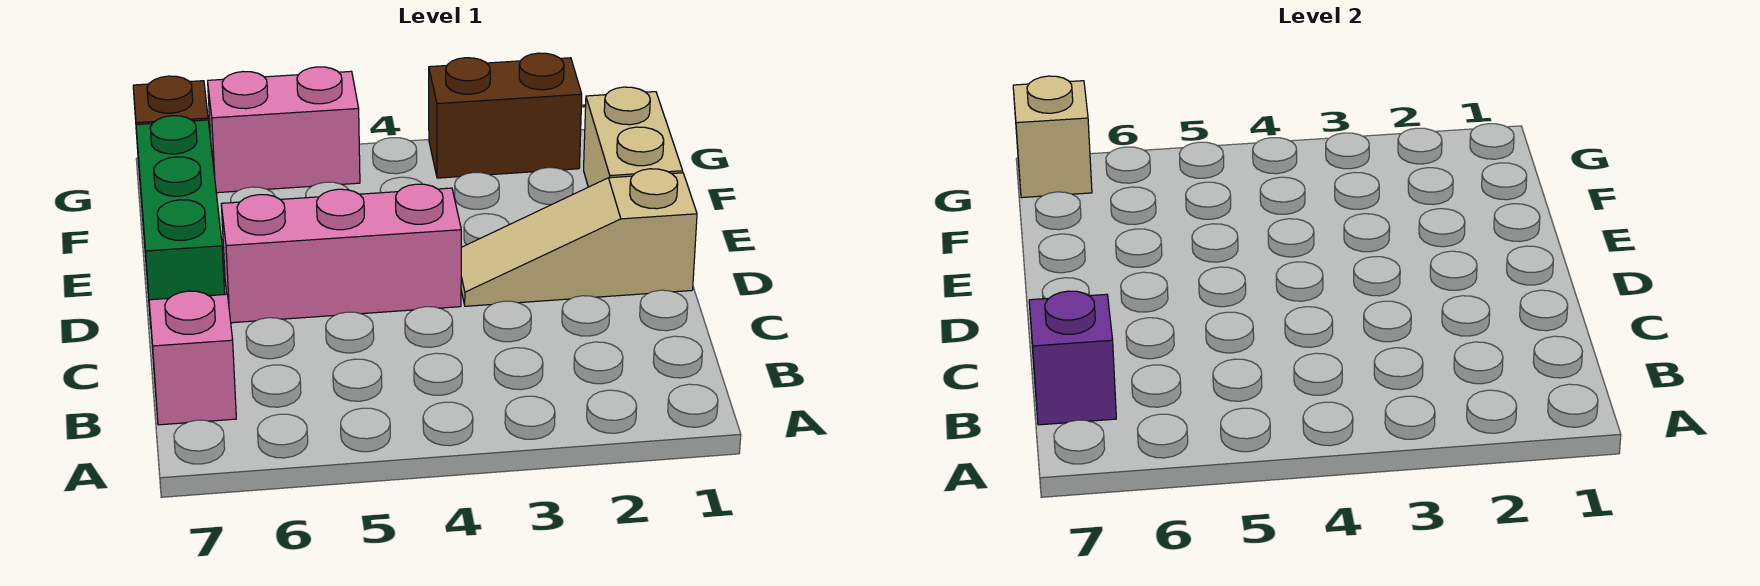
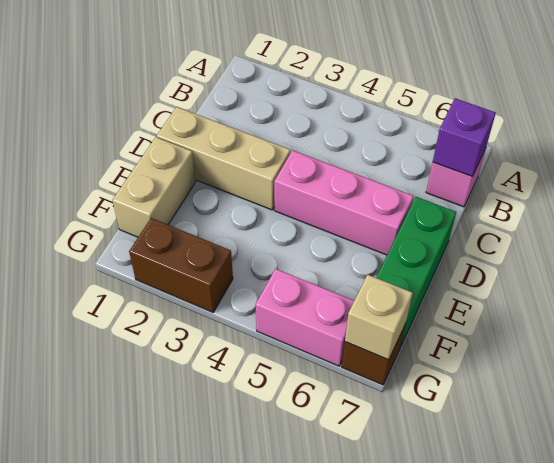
tan slope D1:D3 level 1 top 1 -> tan brick D1:D3 level 1

